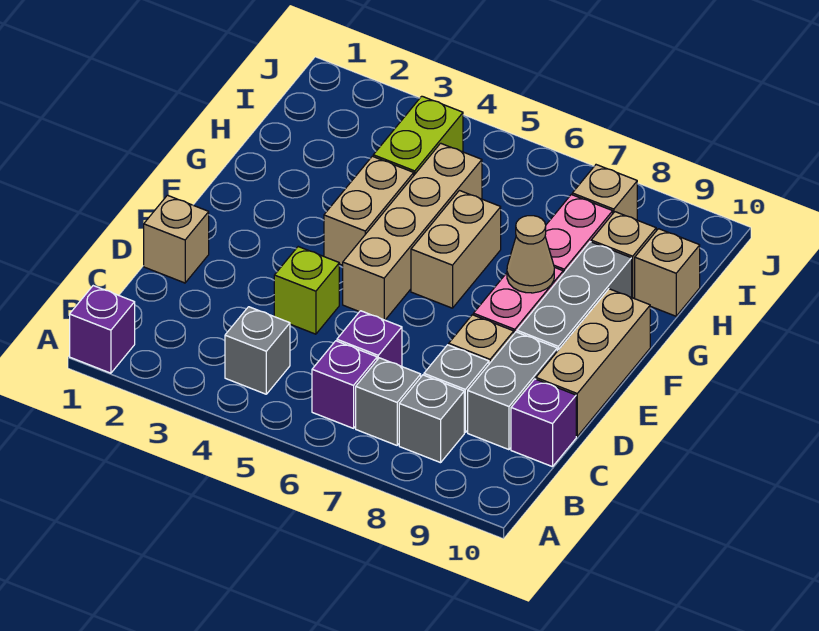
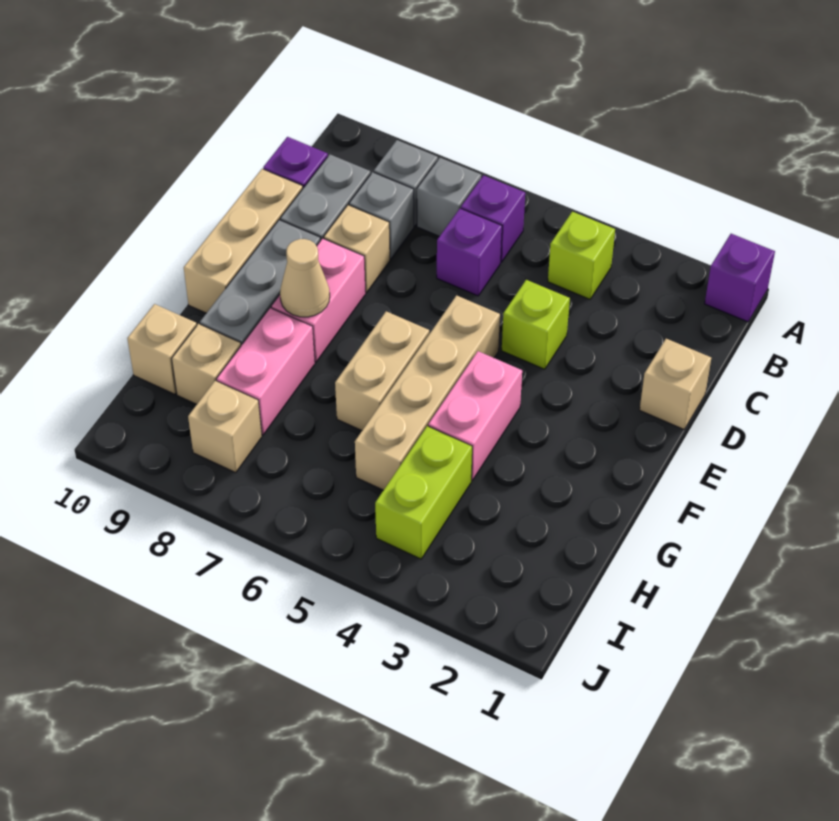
grey brick B4 level 1 -> lime brick B4 level 1
tan brick F4:G4 level 1 -> pink brick F4:G4 level 1

